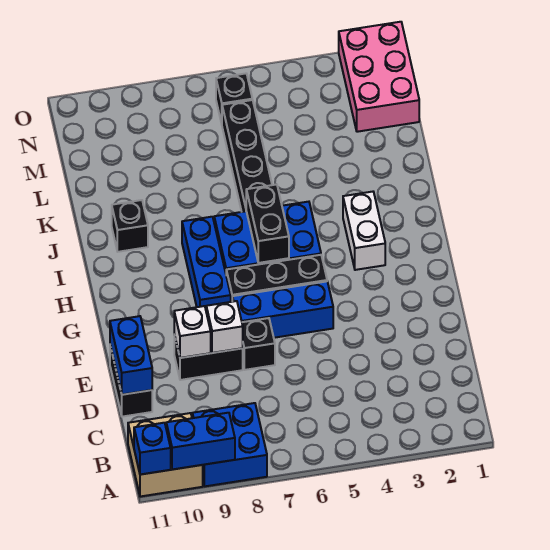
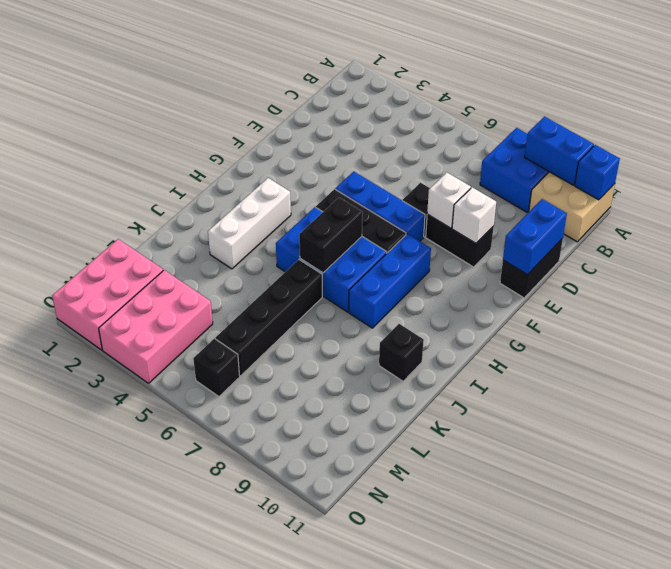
white brick H3:I3 level 1 -> white brick H3:J3 level 1
none -> pink brick M3:O4 level 1

